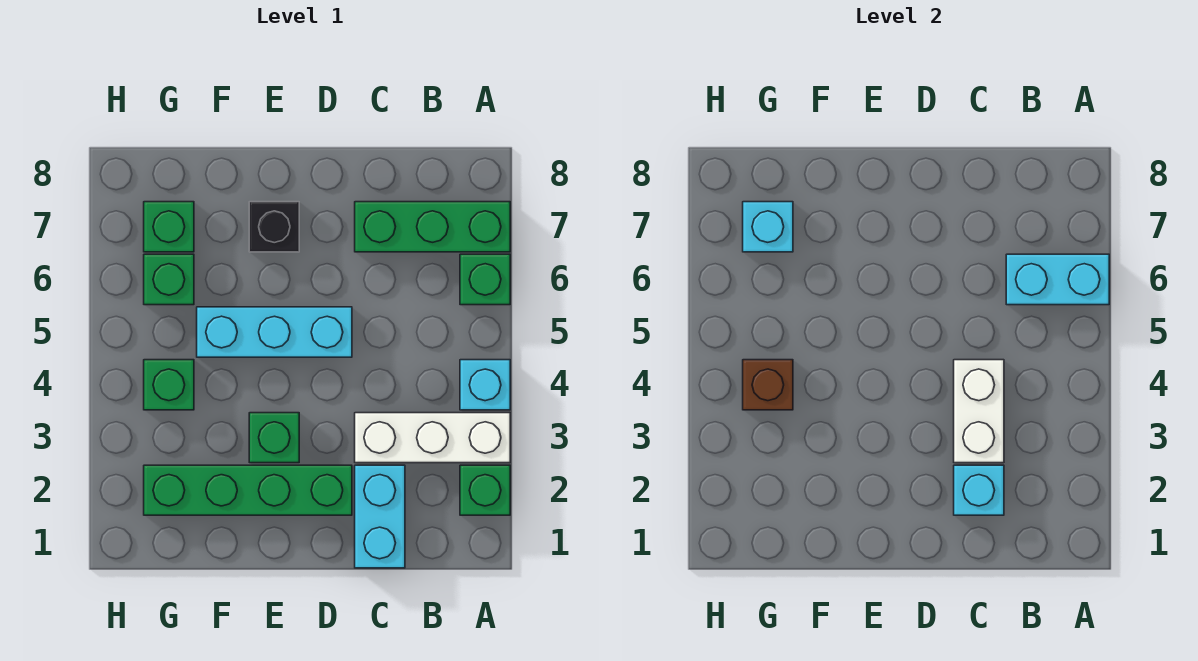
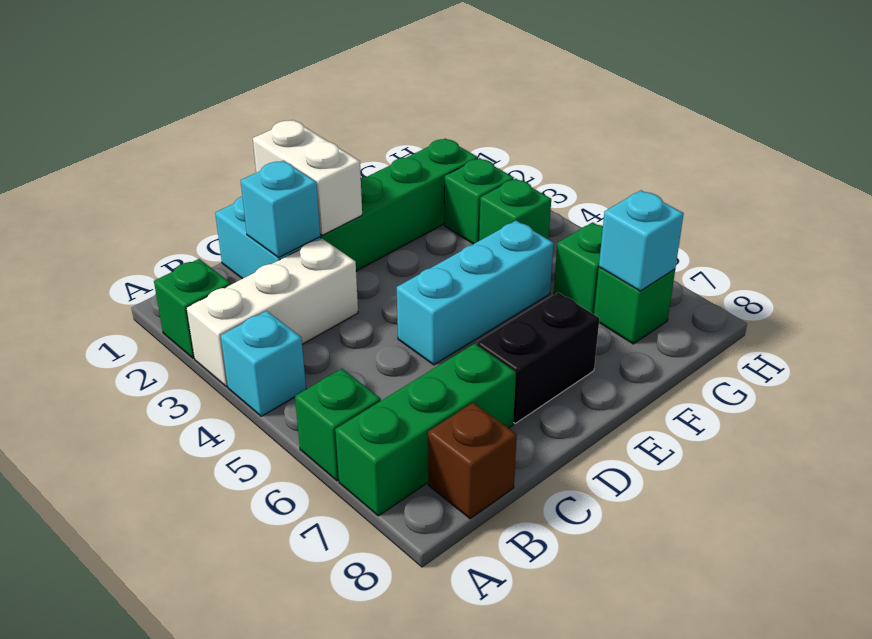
cyan brick A6:B6 level 2 -> none
white brick C3:C4 level 2 -> white brick D1:D2 level 2
green brick E3 level 1 -> green brick G3 level 1
black brick E7 level 1 -> black brick D7:E7 level 1
brown brick G4 level 2 -> brown brick B8 level 1

